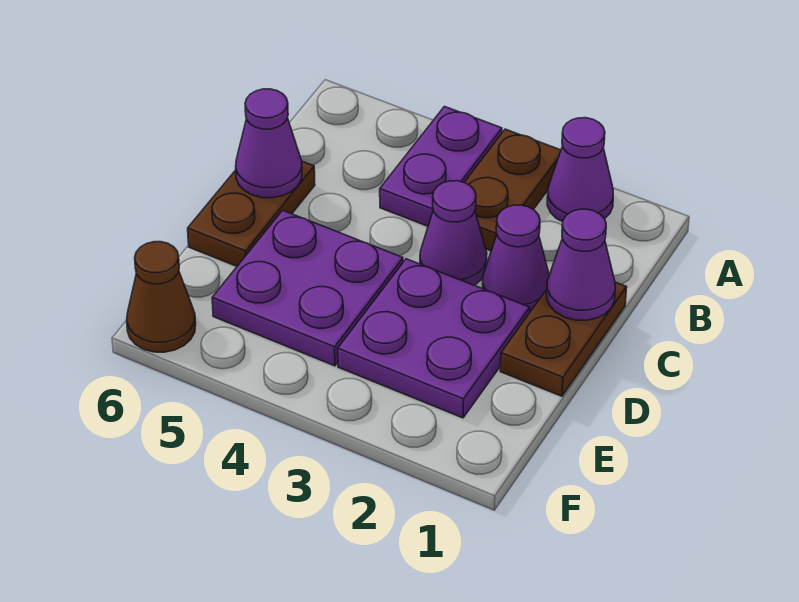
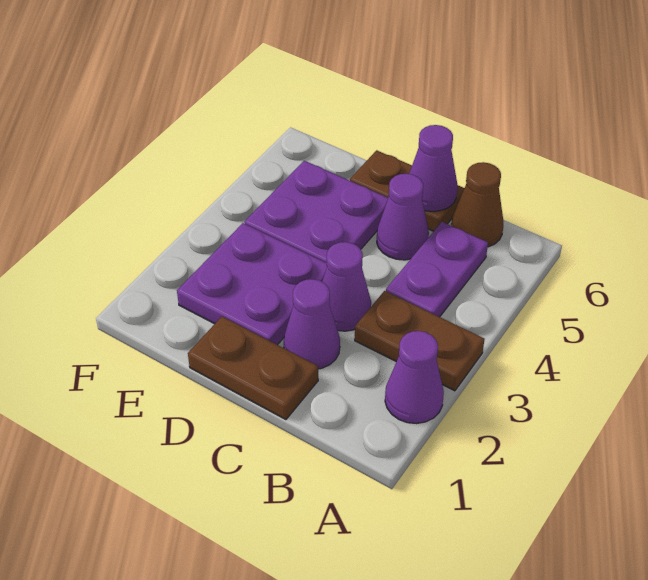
purple plate A4:B4 level 1 -> purple plate B4:B5 level 1
purple cone C1 level 2 -> purple cone C5 level 1
brown cone F6 level 1 -> brown cone B6 level 1

